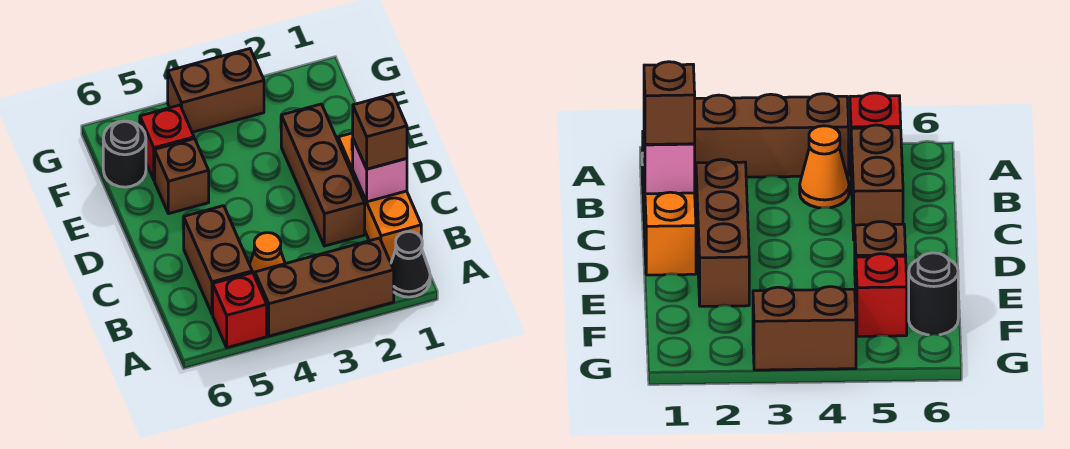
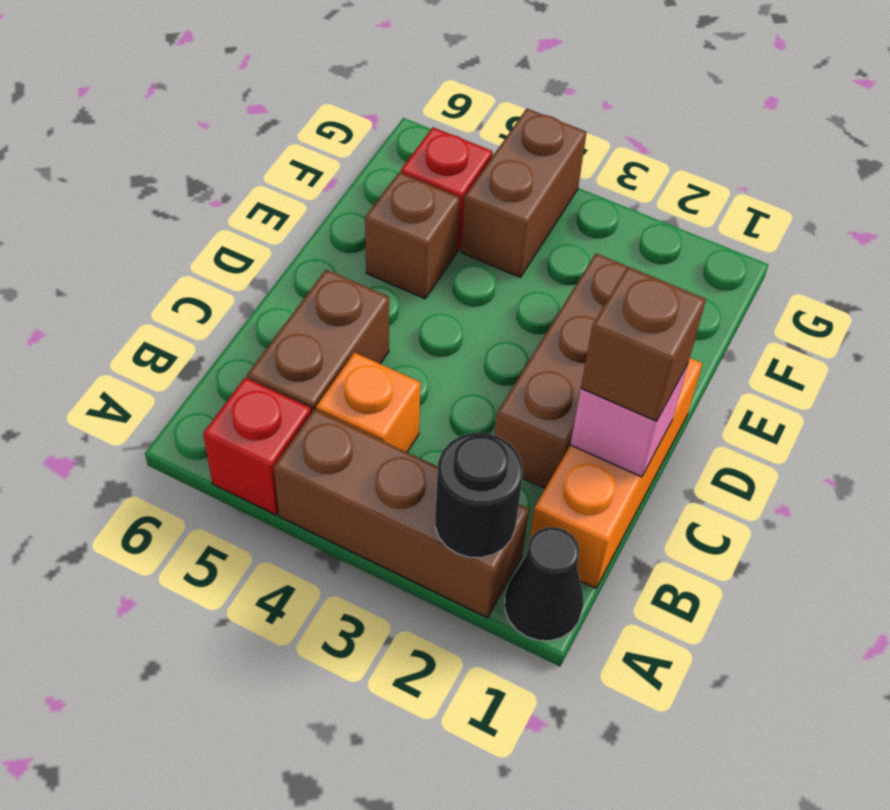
orange cone B4 level 1 -> orange brick B4 level 1
black round brick F6 level 1 -> black round brick A2 level 2
brown brick G3:G4 level 1 -> brown brick F4:G4 level 1

